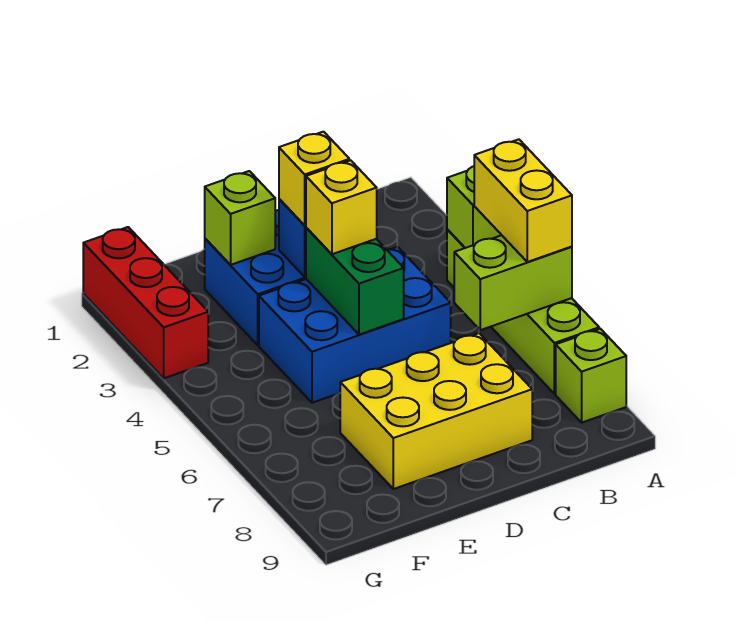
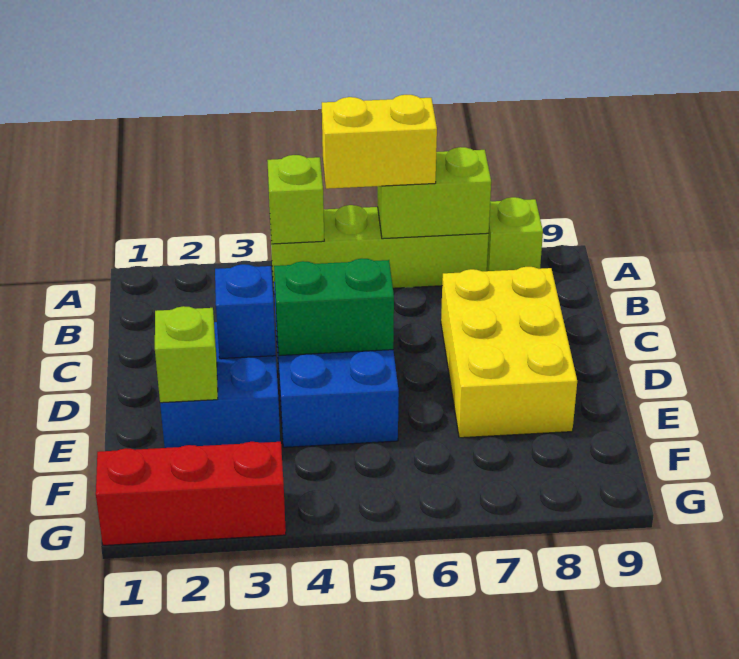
lime brick A6:B6 level 2 -> lime brick A6:A7 level 2
yellow brick D3 level 3 -> none
yellow brick D4 level 3 -> none

